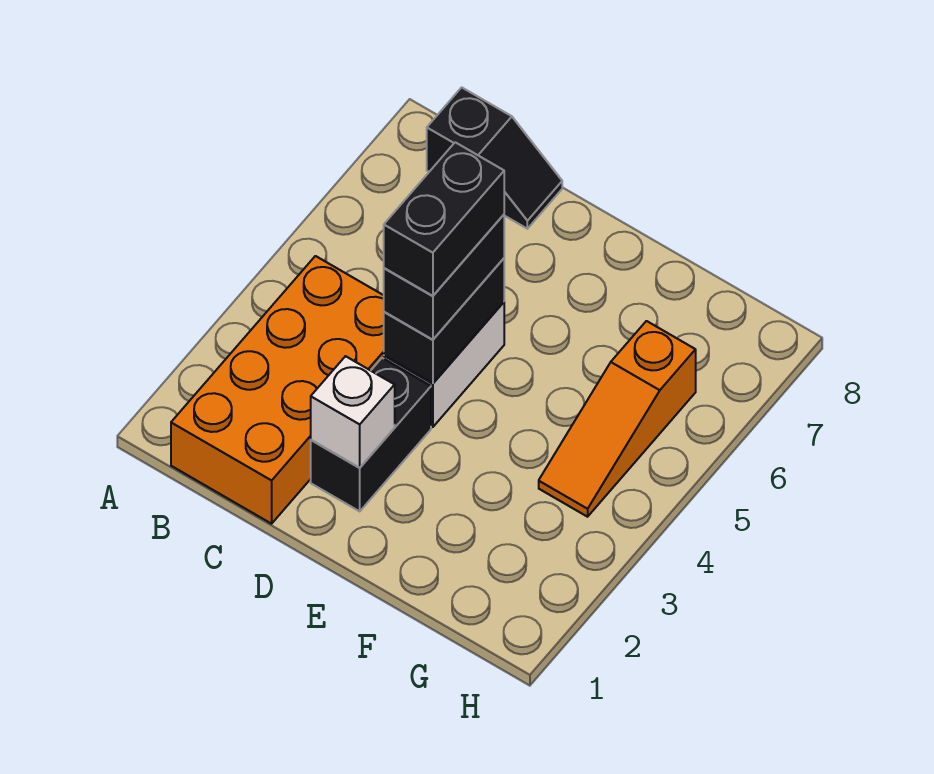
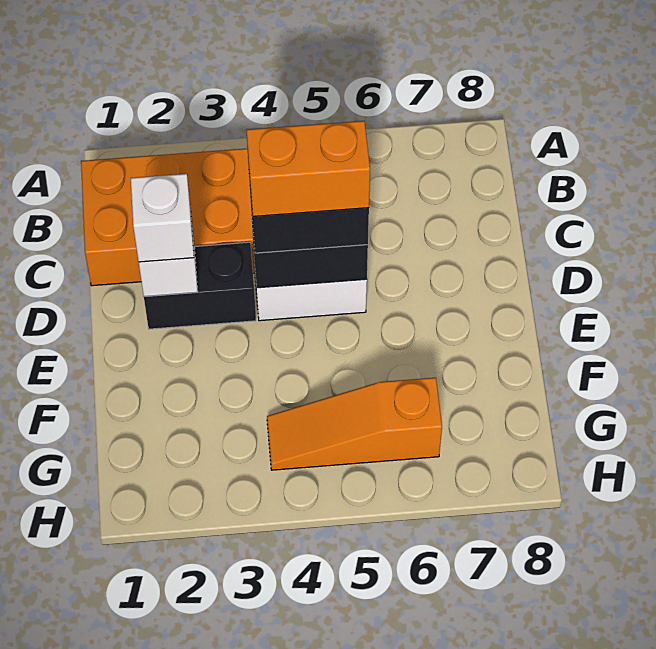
black slope B8:C8 level 1 top B -> none
none -> white brick D2 level 3
black brick D4:D5 level 4 -> orange brick D4:D5 level 4

